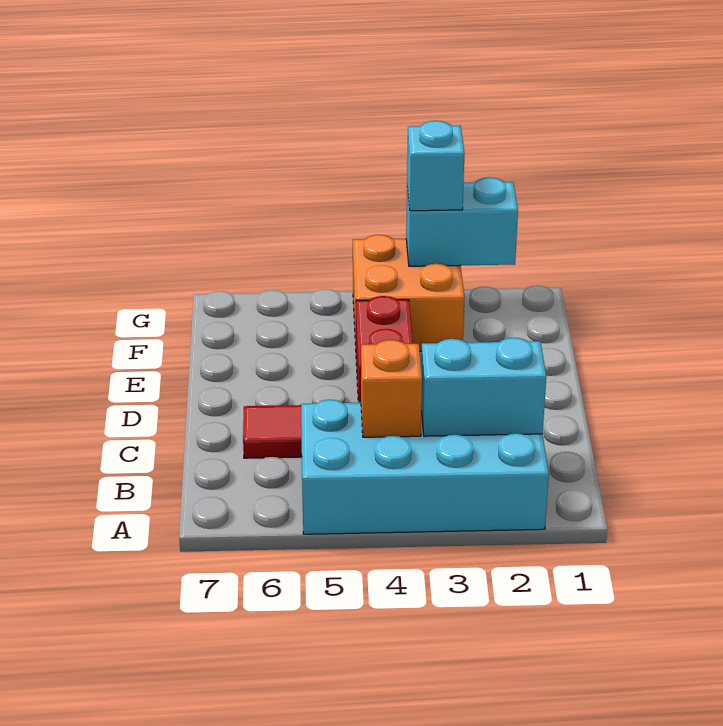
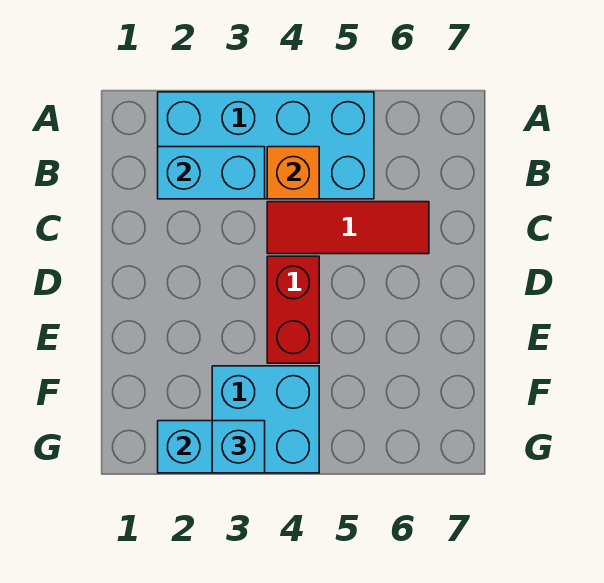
orange brick F3:G4 level 1 -> cyan brick F3:G4 level 1

